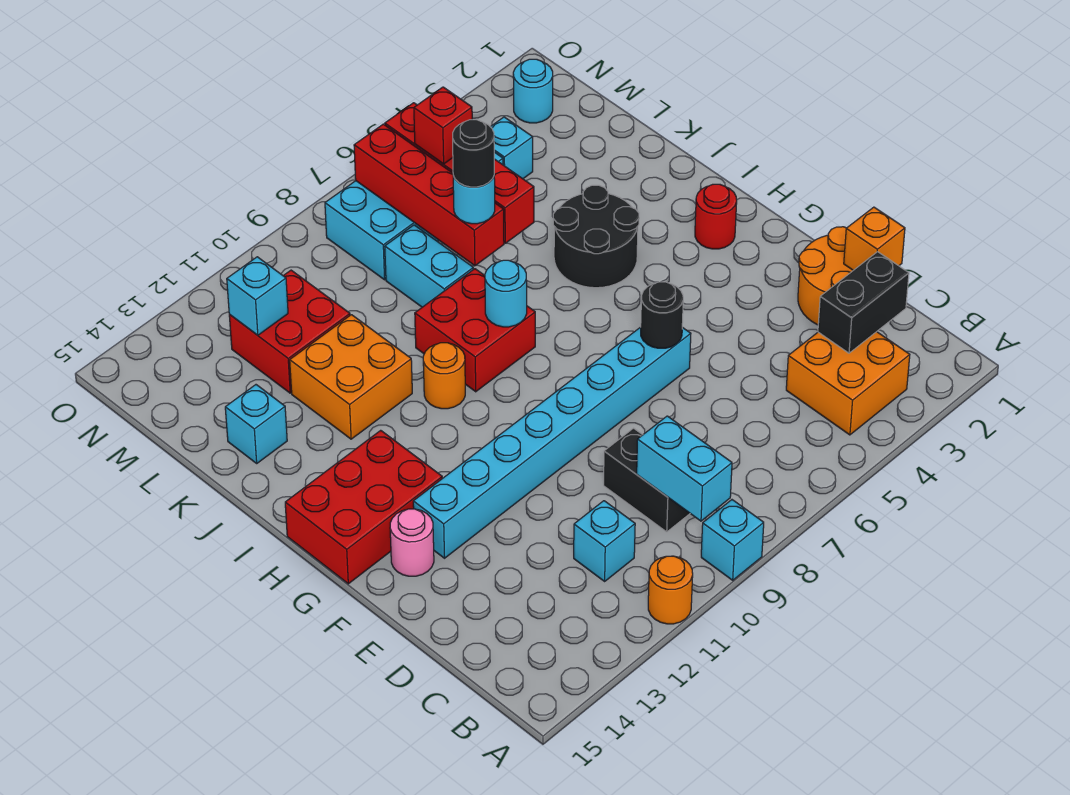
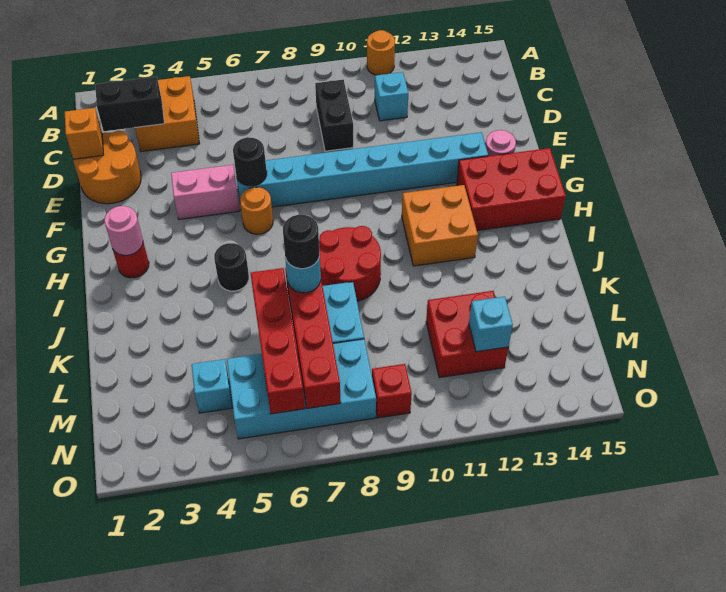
cyan brick A9 level 1 -> none
cyan brick B9:C9 level 2 -> none
none -> pink brick F4:F5 level 1
none -> pink round brick H2 level 2
black round brick I4:J5 level 1 -> black round brick I5 level 1
red brick I8:J9 level 1 -> red round brick I8:J9 level 1
cyan round brick I8 level 2 -> none
orange round brick I10 level 1 -> orange round brick G6 level 1
orange brick J11:K12 level 1 -> orange brick H11:I12 level 1
cyan brick K14 level 1 -> none
red brick M6 level 3 -> red brick N9 level 1
cyan round brick N2 level 1 -> none

